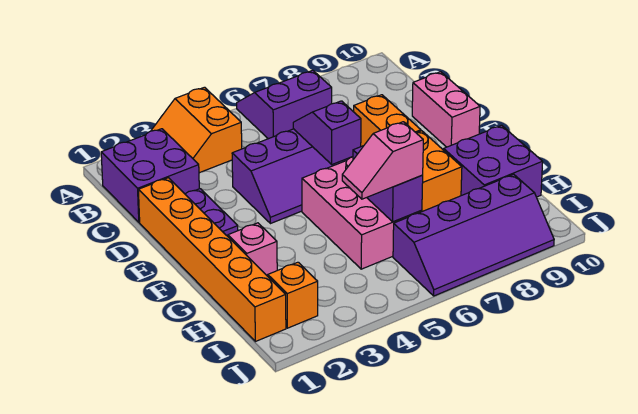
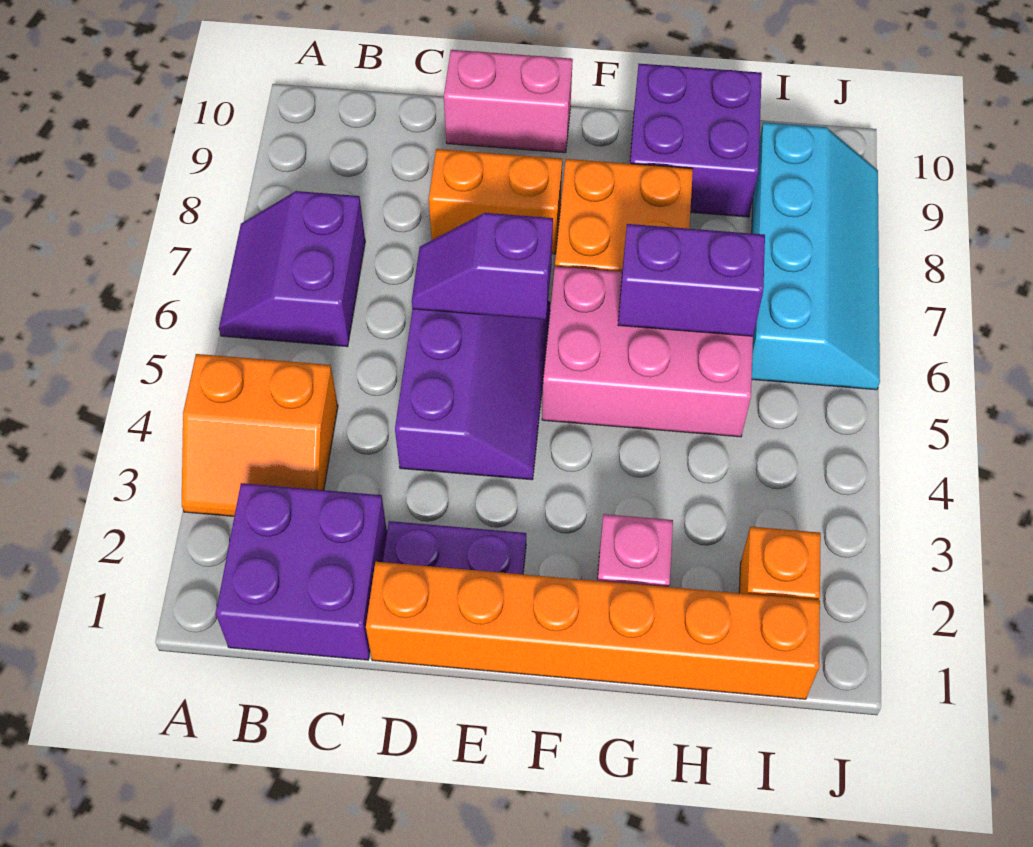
pink slope H5:H6 level 3 top 6 -> none
purple slope I6:J9 level 1 top I -> cyan slope I6:J9 level 1 top I

